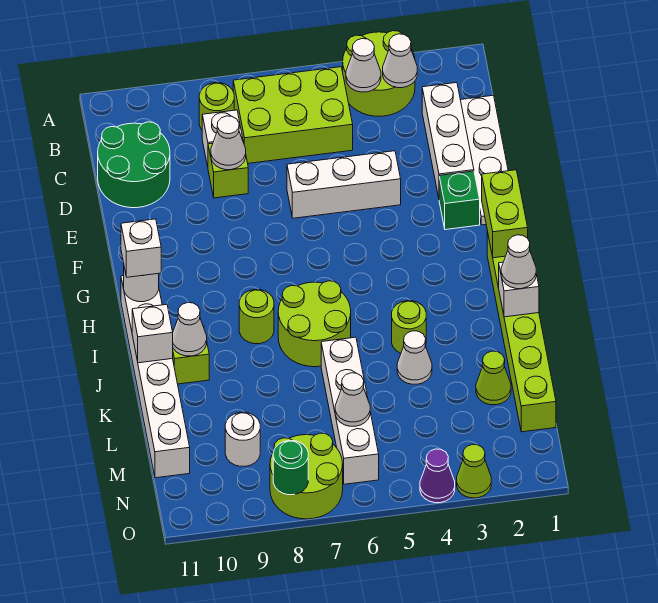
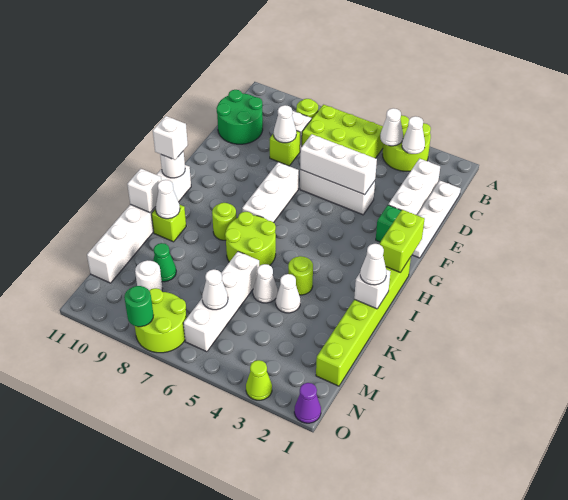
none -> white brick E4:E6 level 2
none -> white brick F7:H7 level 1
none -> white cone K5 level 1
lime cone L2 level 1 -> none
none -> green cone L9 level 1
purple cone O4 level 1 -> purple cone O1 level 1

